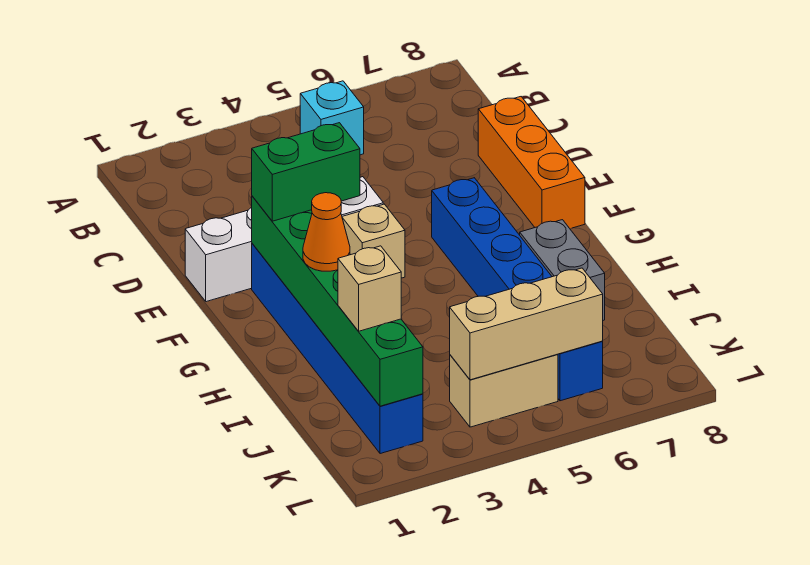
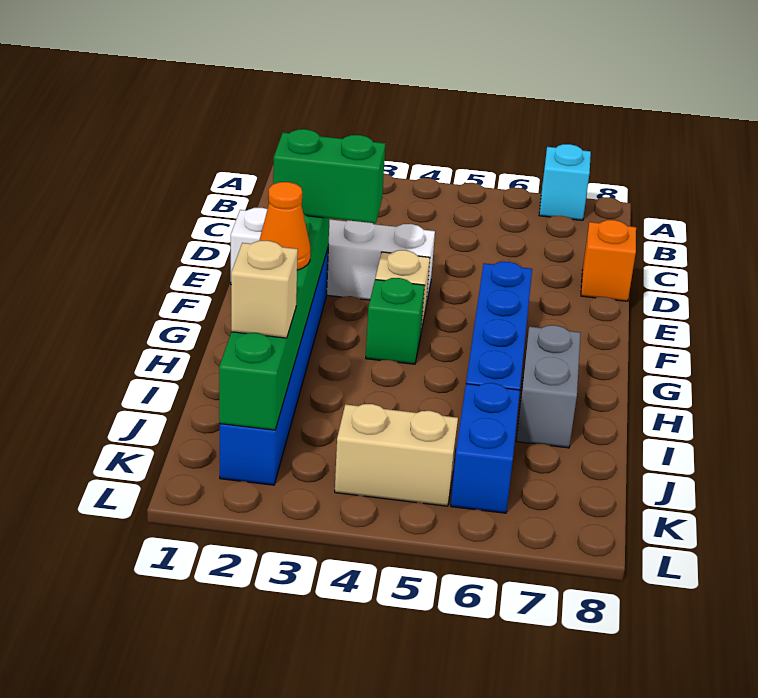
cyan brick B5 level 1 -> cyan brick A7 level 1
orange brick D8:F8 level 1 -> orange brick D8 level 1
none -> green brick G4 level 1
tan brick K4:K6 level 2 -> none

